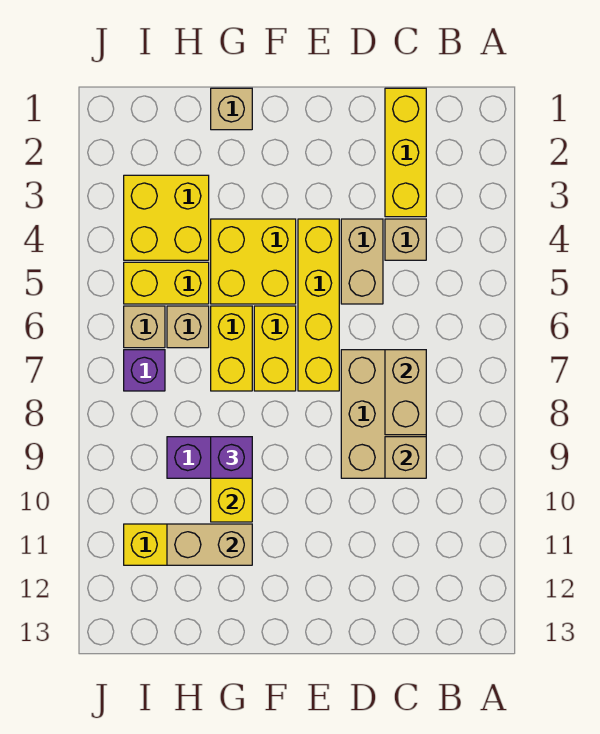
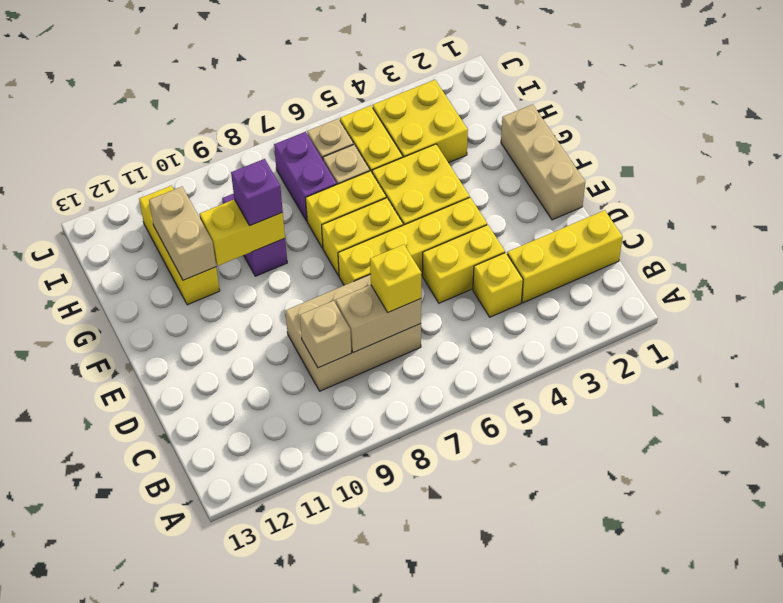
tan brick C4 level 1 -> yellow brick C4 level 1
none -> yellow brick C7 level 3
tan brick D4:D5 level 1 -> yellow brick D4:D5 level 1
tan brick G1 level 1 -> tan brick E1:G1 level 1
purple brick I7 level 1 -> purple brick H7:I7 level 1

